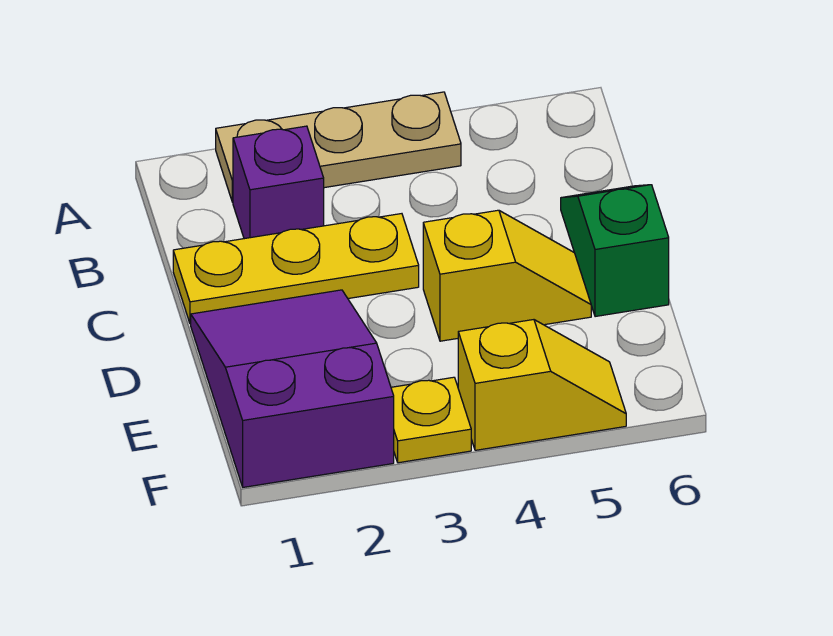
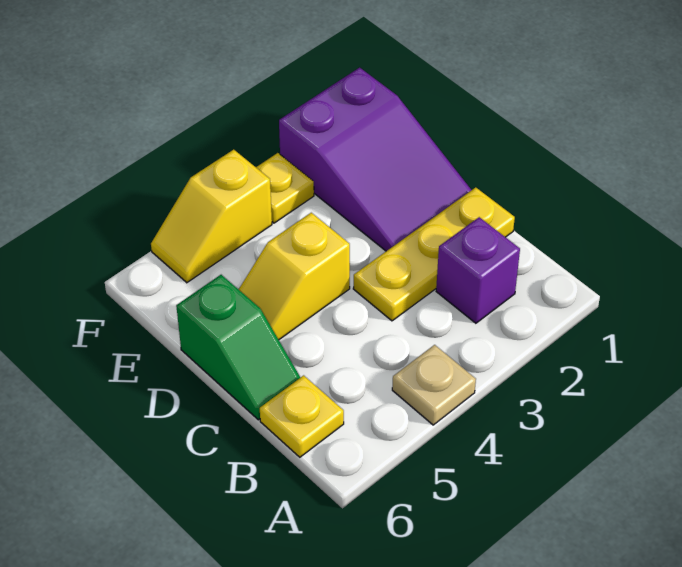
tan plate A2:A4 level 1 -> tan plate A4 level 1
none -> yellow plate B6 level 1

